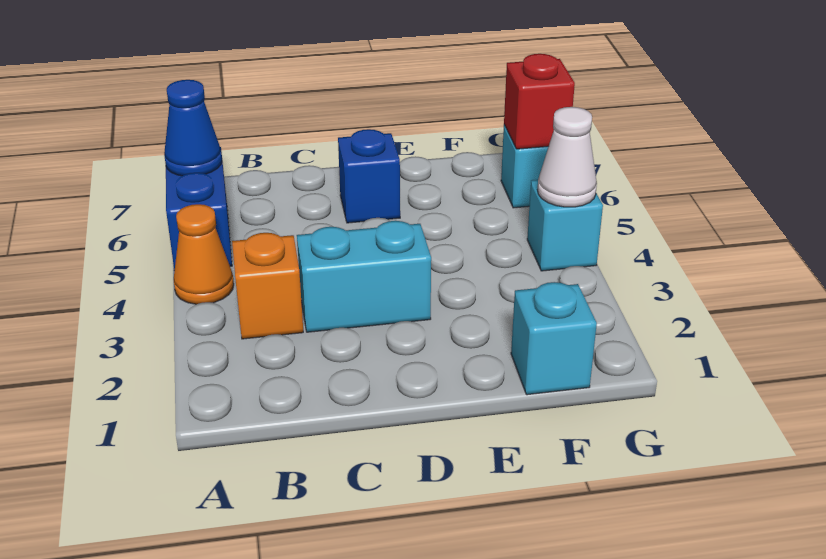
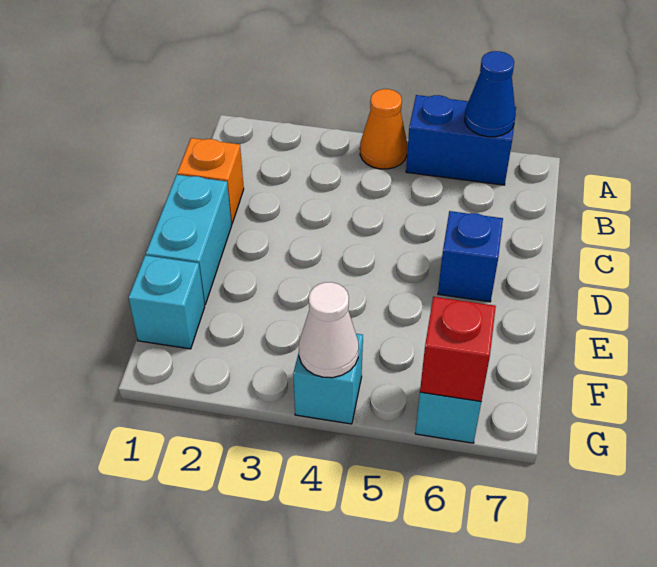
orange brick B3 level 1 -> orange brick C1 level 1
cyan brick C3:D3 level 1 -> cyan brick D1:E1 level 1

